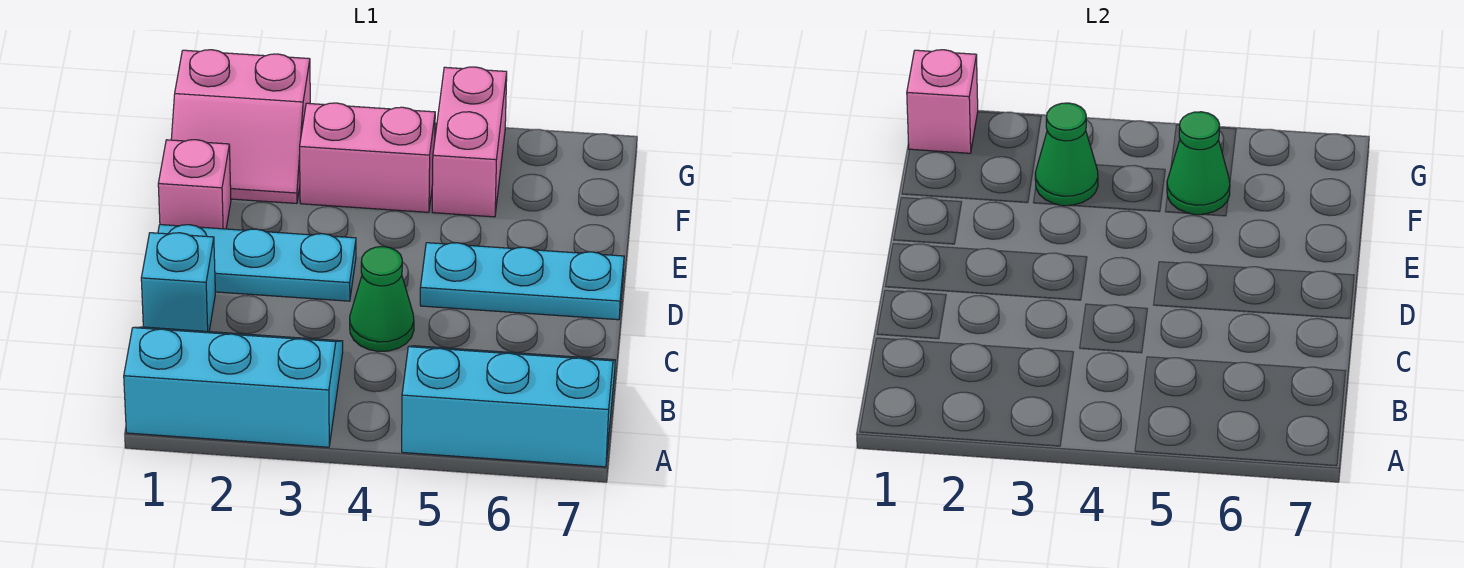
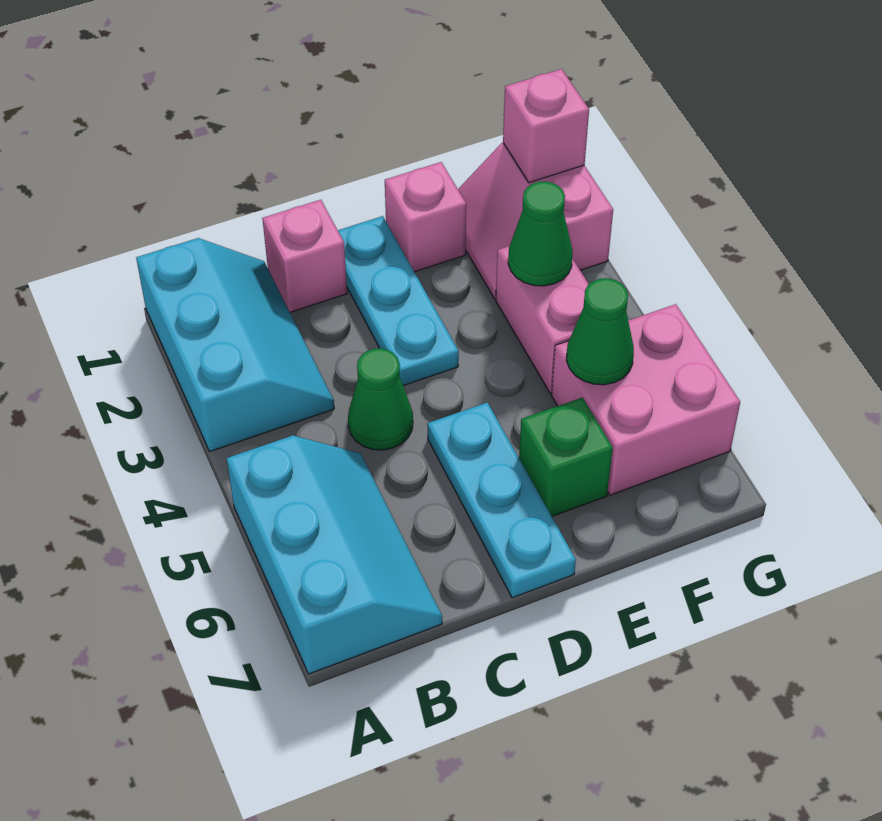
cyan brick C1 level 1 -> pink brick C1 level 1
none -> green brick E6 level 1
pink brick F5:G5 level 1 -> pink brick F5:G6 level 1

